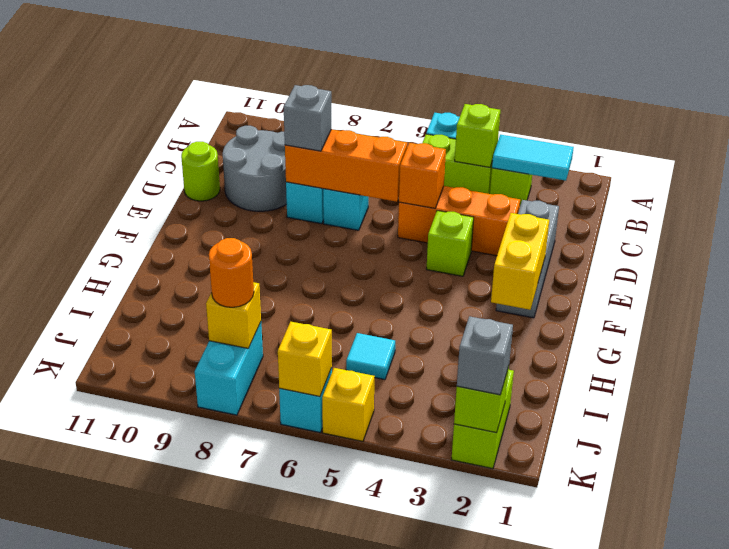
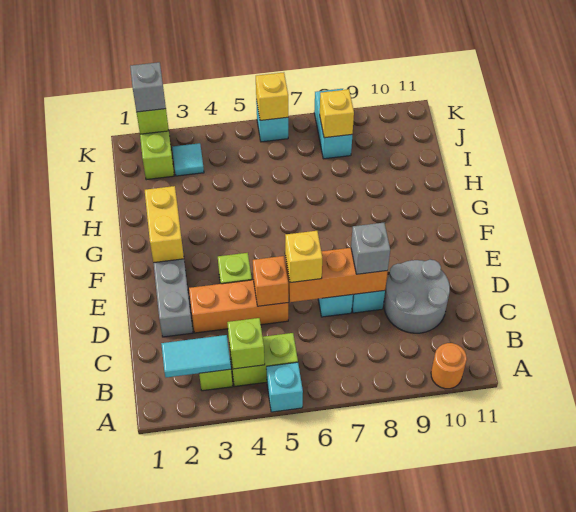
lime round brick D11 level 1 -> none
cyan tile I5 level 1 -> cyan tile J3 level 1
orange round brick J8 level 3 -> orange round brick A10 level 1
yellow brick K5 level 1 -> yellow brick D6 level 3

